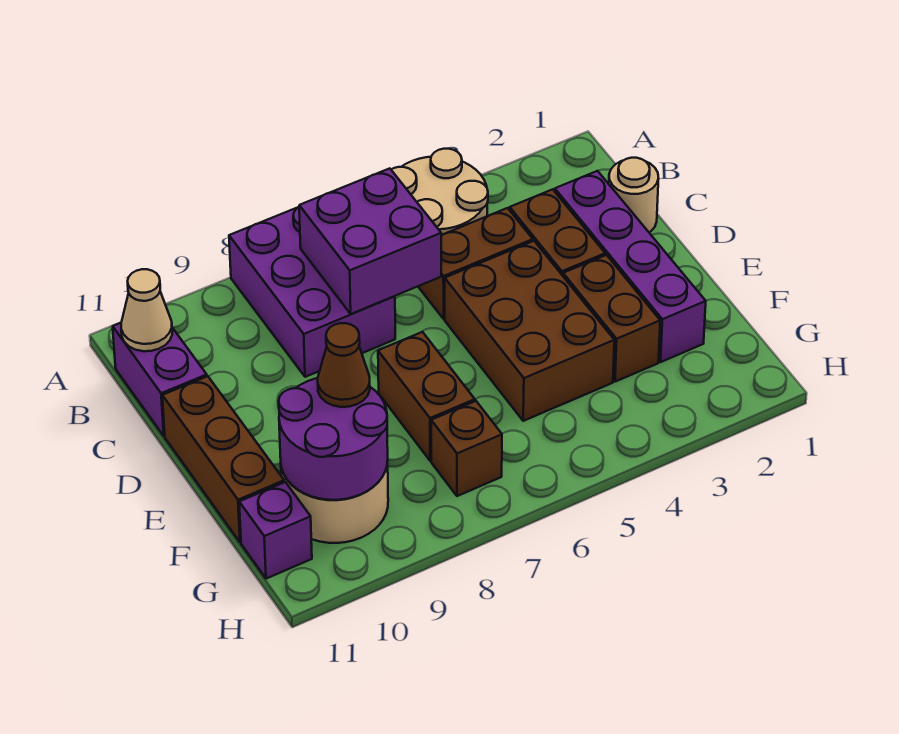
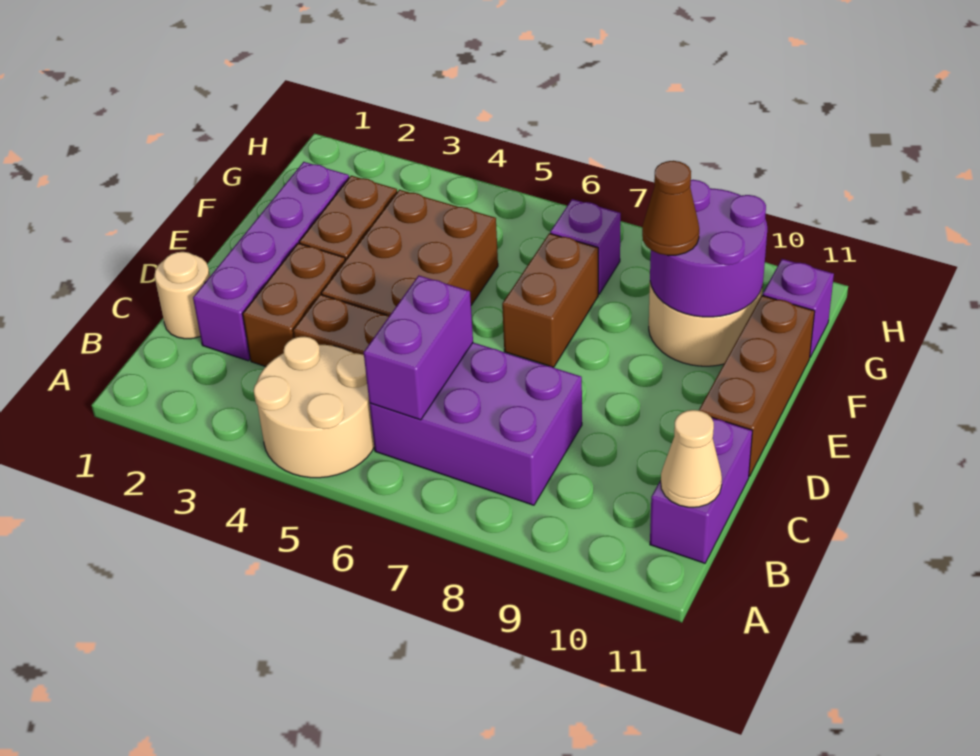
purple brick A7:C8 level 1 -> purple brick B6:C8 level 1
purple brick B6:C7 level 2 -> purple brick B6:C6 level 2
brown brick G7 level 1 -> purple brick G7 level 1

